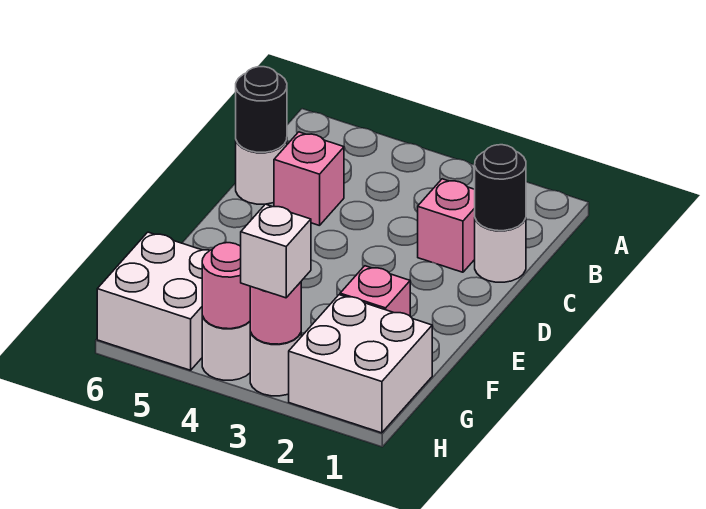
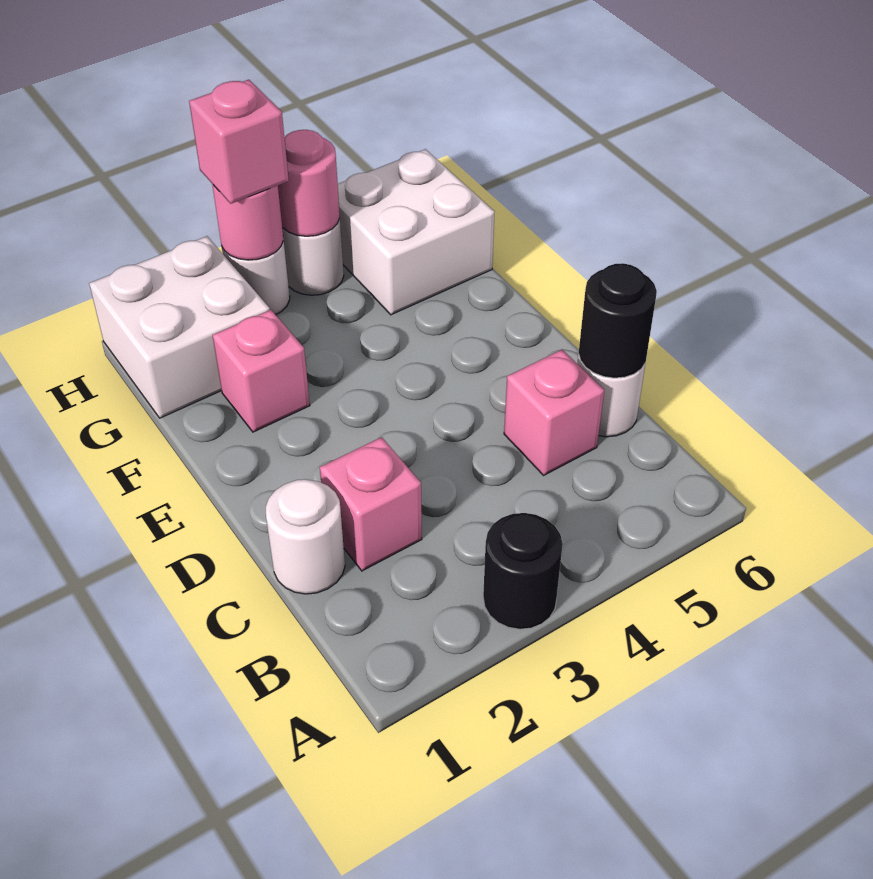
black round brick C1 level 2 -> black round brick A3 level 1
white brick H3 level 3 -> pink brick H3 level 3

